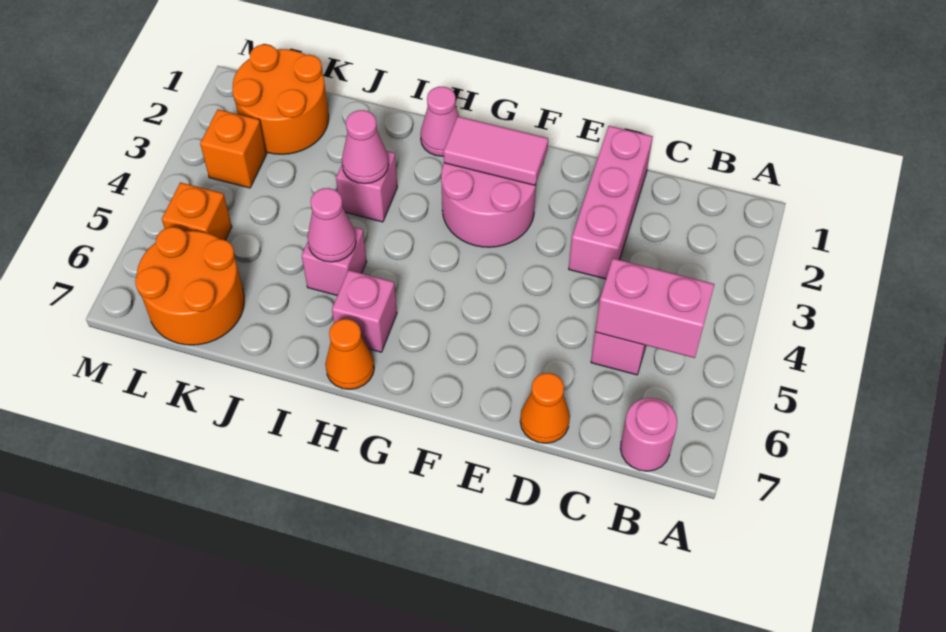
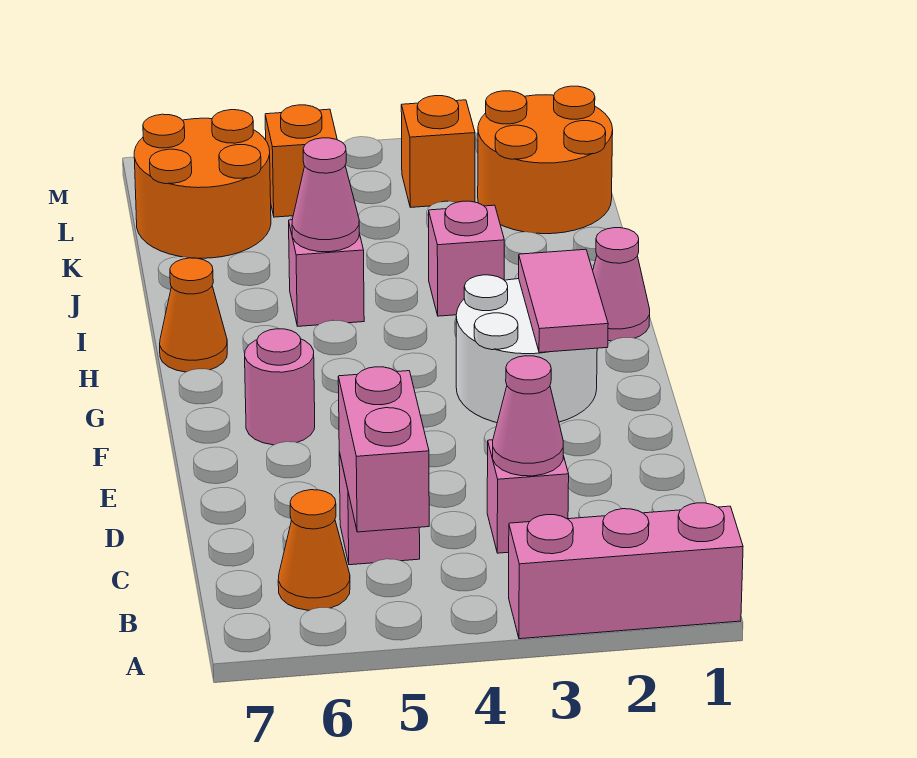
pink round brick B7 level 1 -> pink round brick F6 level 1
pink brick D1:D3 level 1 -> pink brick A1:A3 level 1
orange cone D7 level 1 -> orange cone B6 level 1
pink round brick F2:G3 level 1 -> white round brick F2:G3 level 1
pink brick H6 level 1 -> pink brick C3 level 1
pink cone I3 level 2 -> pink cone C3 level 2

